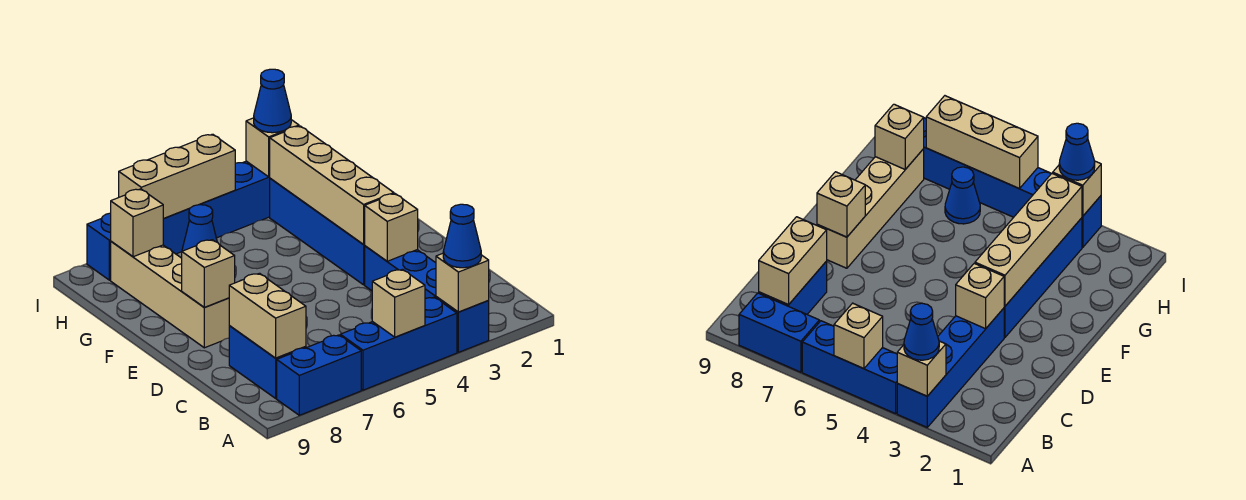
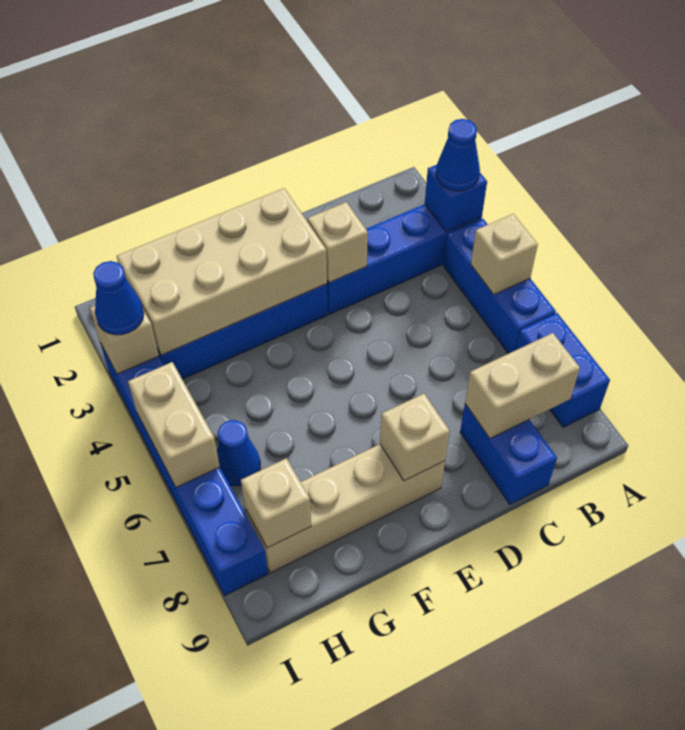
tan brick A3 level 2 -> blue brick A3 level 2
blue brick B8:C8 level 1 -> blue brick C8:C9 level 1
tan brick E3:H3 level 2 -> tan brick E2:H3 level 2
tan brick I5:I7 level 2 -> tan brick I5:I6 level 2

